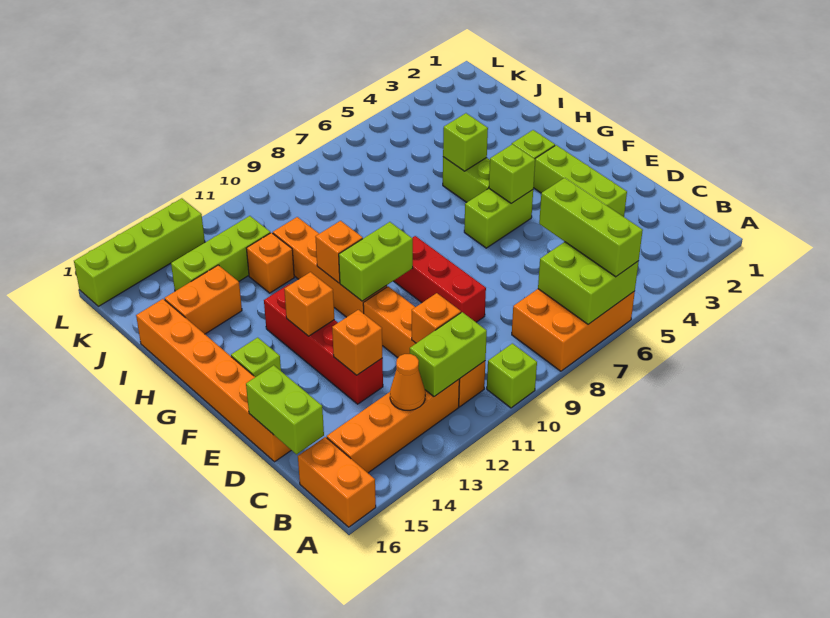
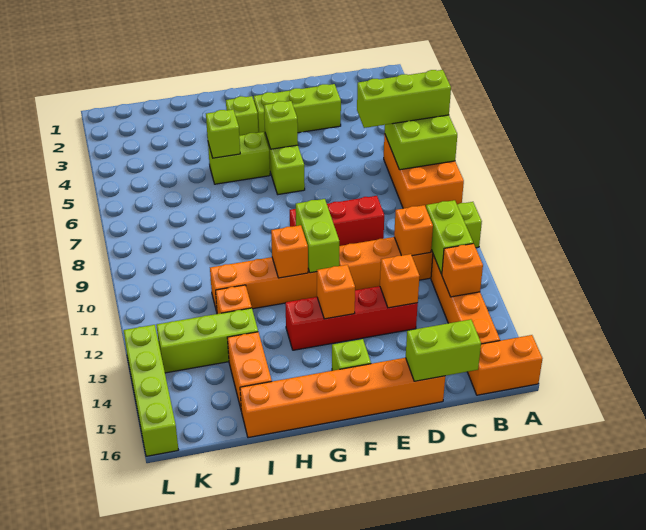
orange cone B13 level 2 -> orange brick B13 level 2
lime brick J12:J14 level 1 -> lime brick I13:K13 level 1

